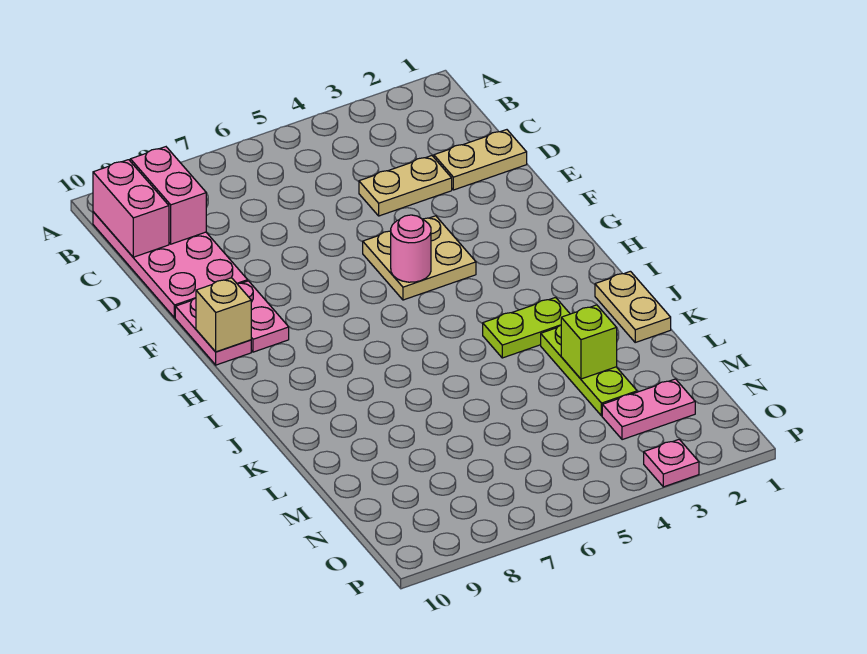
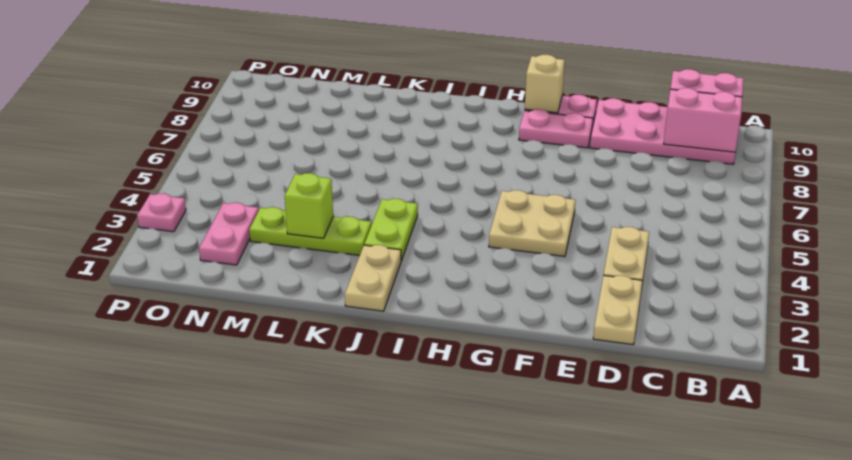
pink round brick G5 level 2 -> none
tan plate J1:K1 level 1 -> tan plate J1:J2 level 1

